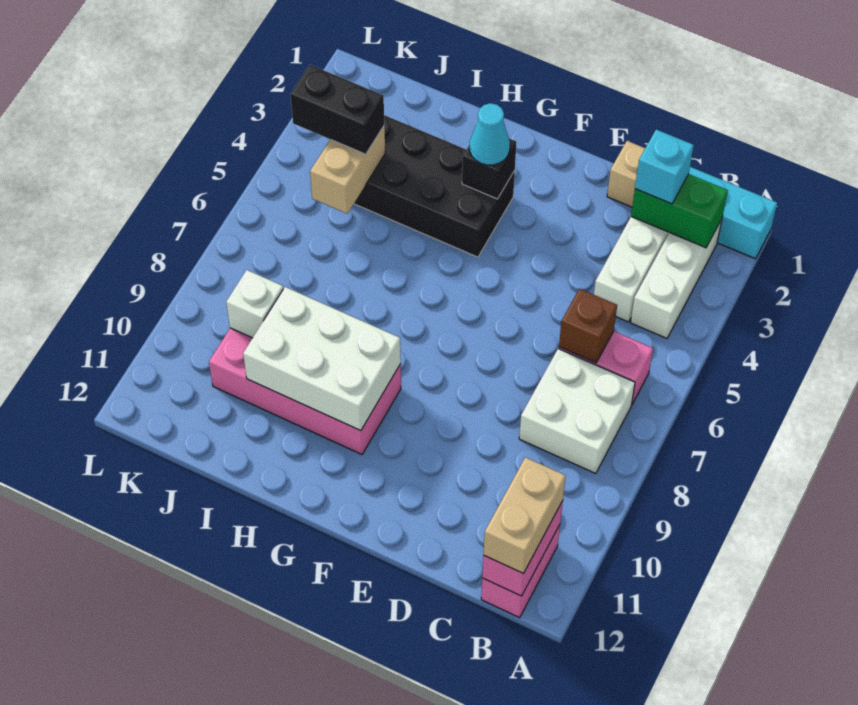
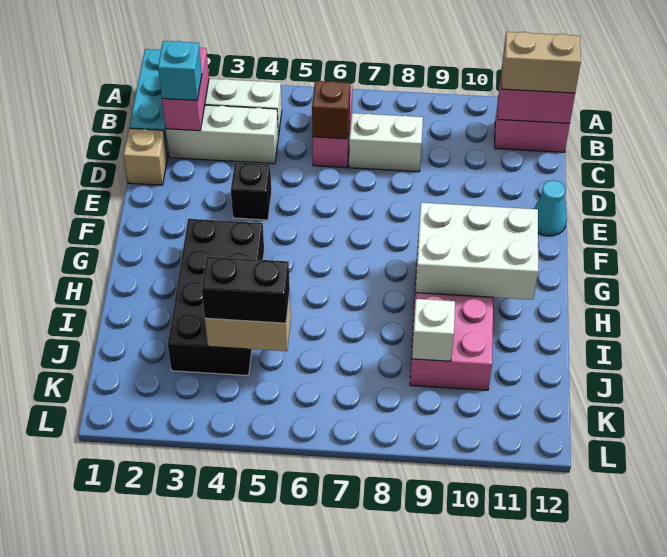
green brick B2:C2 level 2 -> pink brick B2:C2 level 2
white brick B7:C8 level 1 -> white brick C7:C8 level 1
black brick G3 level 2 -> black brick E4 level 1
cyan cone G3 level 3 -> cyan cone E12 level 1
white brick G9:I10 level 2 -> white brick G9:H11 level 2
black brick J4:K4 level 3 -> black brick J4:J5 level 3

